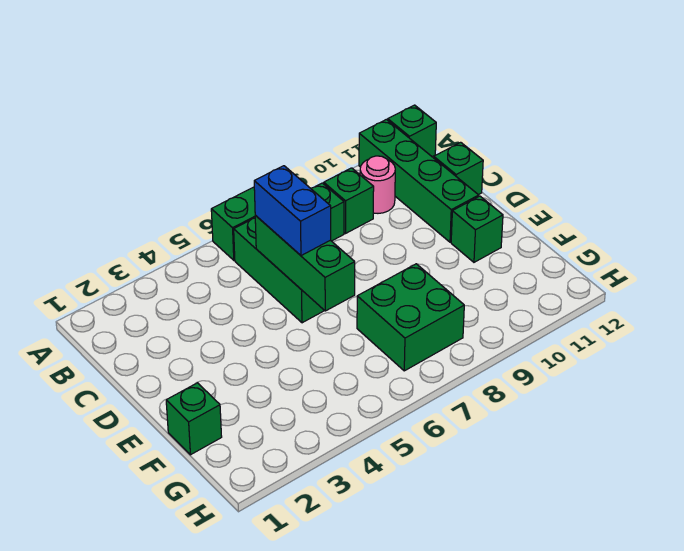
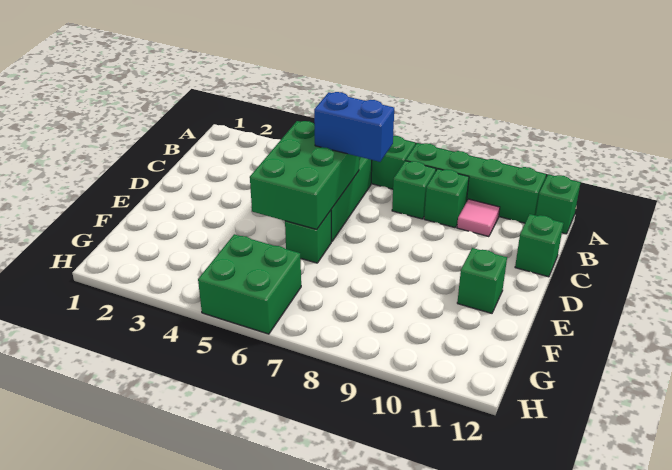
green brick A11:D11 level 1 -> green brick A8:A11 level 1
pink round brick B10 level 1 -> pink tile B10 level 1
green brick C6:E6 level 2 -> green brick C5:E6 level 2
blue brick C6:D6 level 3 -> blue brick C6:C7 level 3
green brick F1 level 1 -> green brick E6 level 1
green brick F7:G8 level 1 -> green brick G5:H6 level 1

